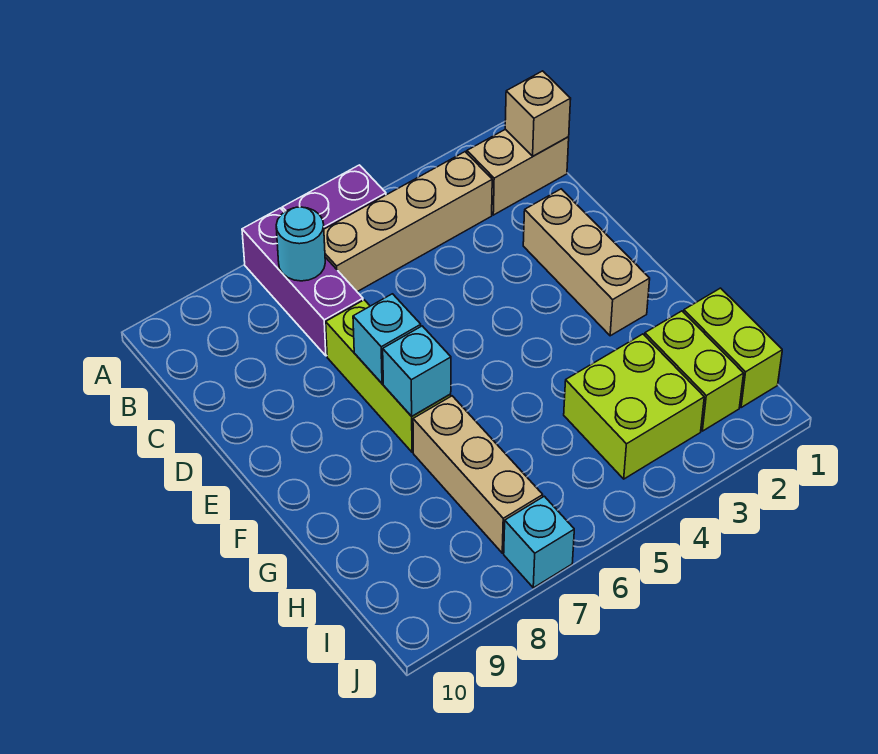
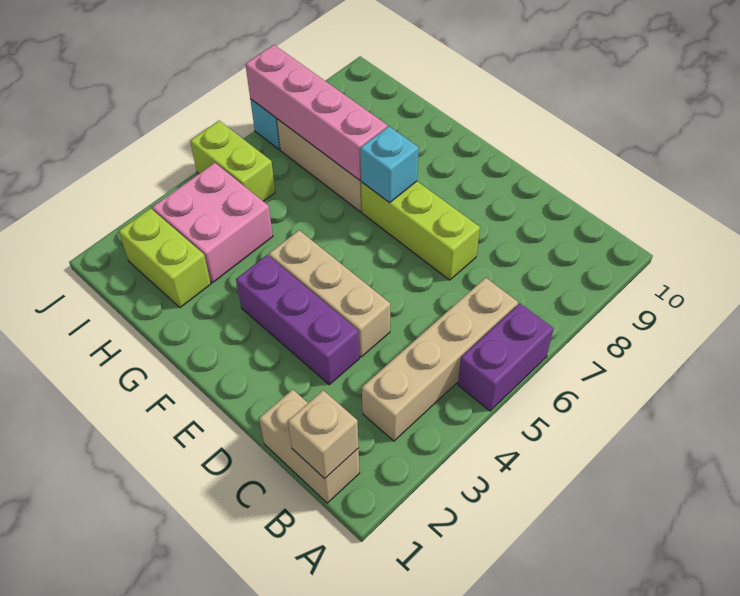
purple brick A7:C7 level 1 -> purple brick D3:F3 level 1
tan brick B1:B2 level 1 -> tan brick B1:C1 level 1
cyan round brick B7 level 2 -> none
tan brick D2:F2 level 1 -> tan brick D4:F4 level 1
cyan brick E7 level 2 -> none
none -> pink brick G7:J7 level 2
lime brick H1:I1 level 1 -> lime brick I5:J5 level 1
lime brick H3:I4 level 1 -> pink brick H3:I4 level 1

